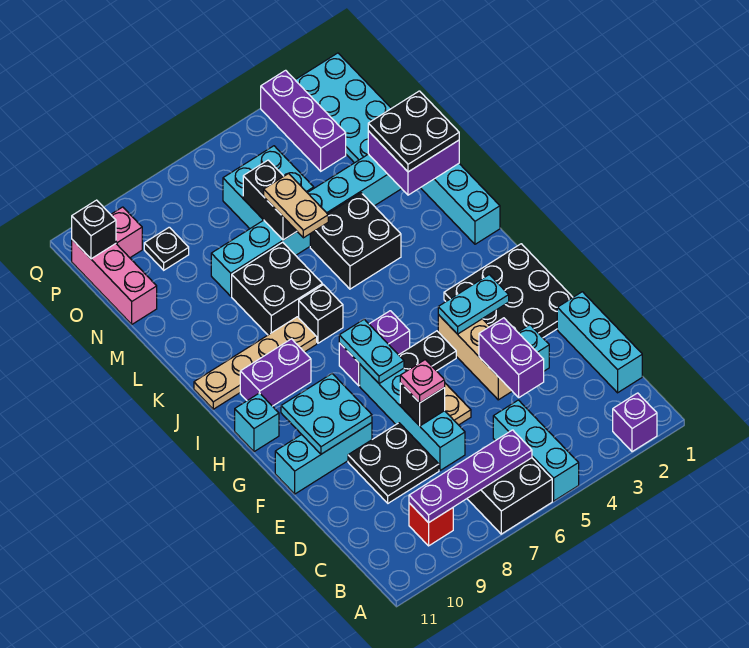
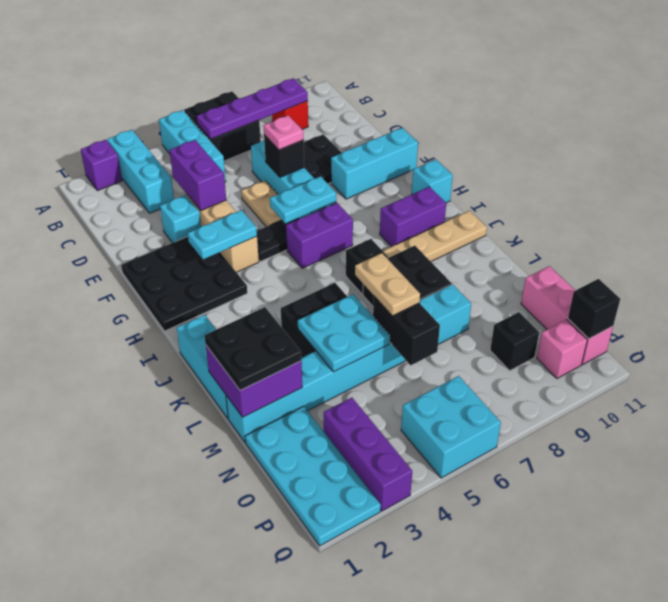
cyan brick C1:E1 level 1 -> cyan brick A3:C3 level 1
cyan plate F9:G10 level 2 -> cyan plate L4:M5 level 2
cyan plate G7:H7 level 2 -> cyan plate G6:G7 level 2
cyan brick N5:O6 level 1 -> cyan brick P5:Q6 level 1
black plate O9 level 1 -> black brick O9 level 1

